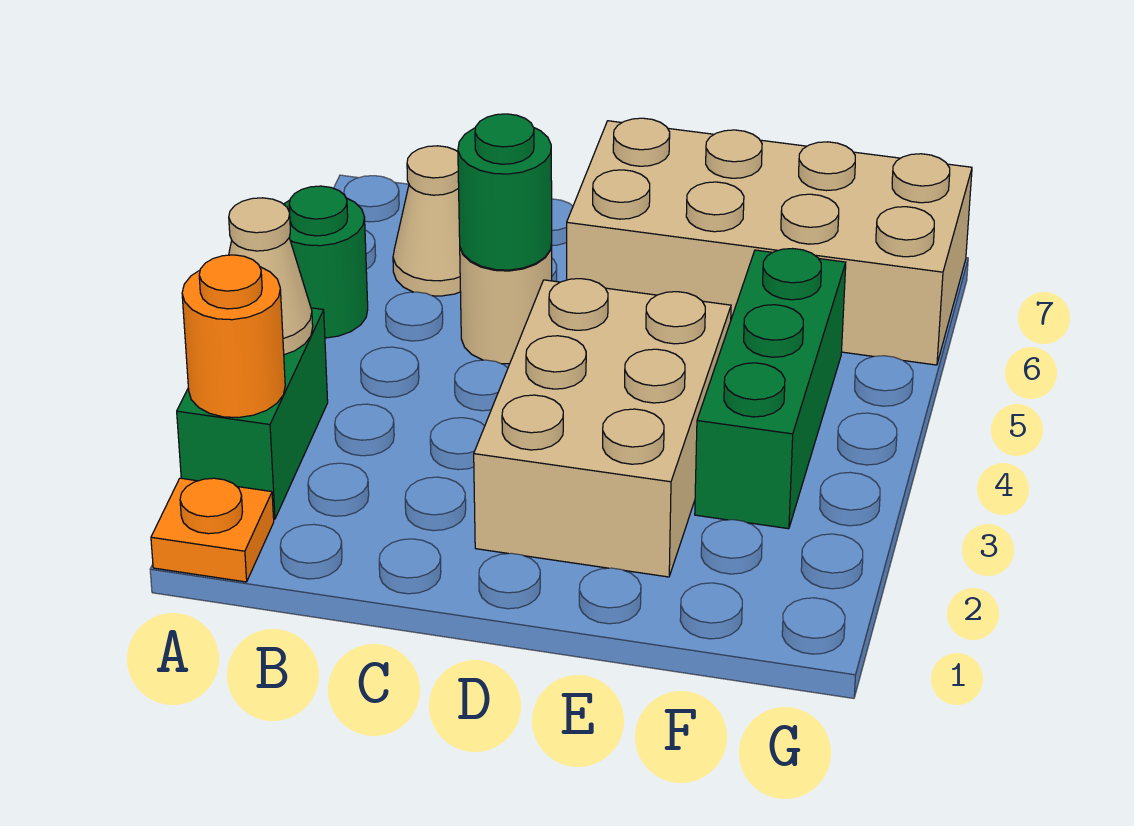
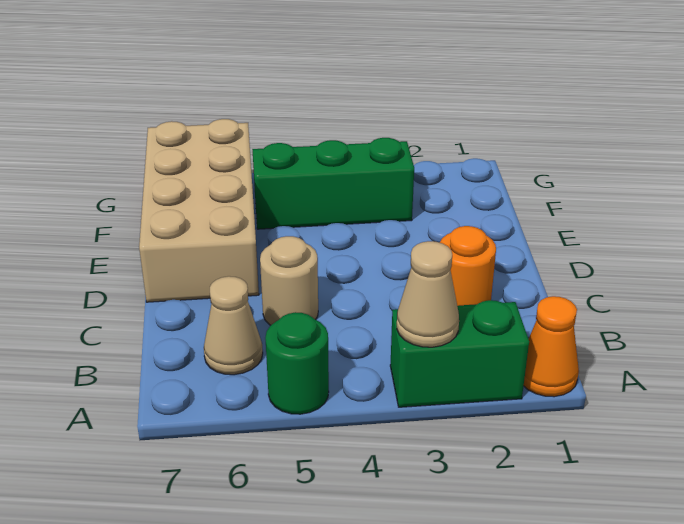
orange plate A1 level 1 -> orange cone A1 level 1
orange round brick A2 level 2 -> orange round brick C2 level 1
green round brick C5 level 2 -> none
tan brick D2:E4 level 1 -> none

